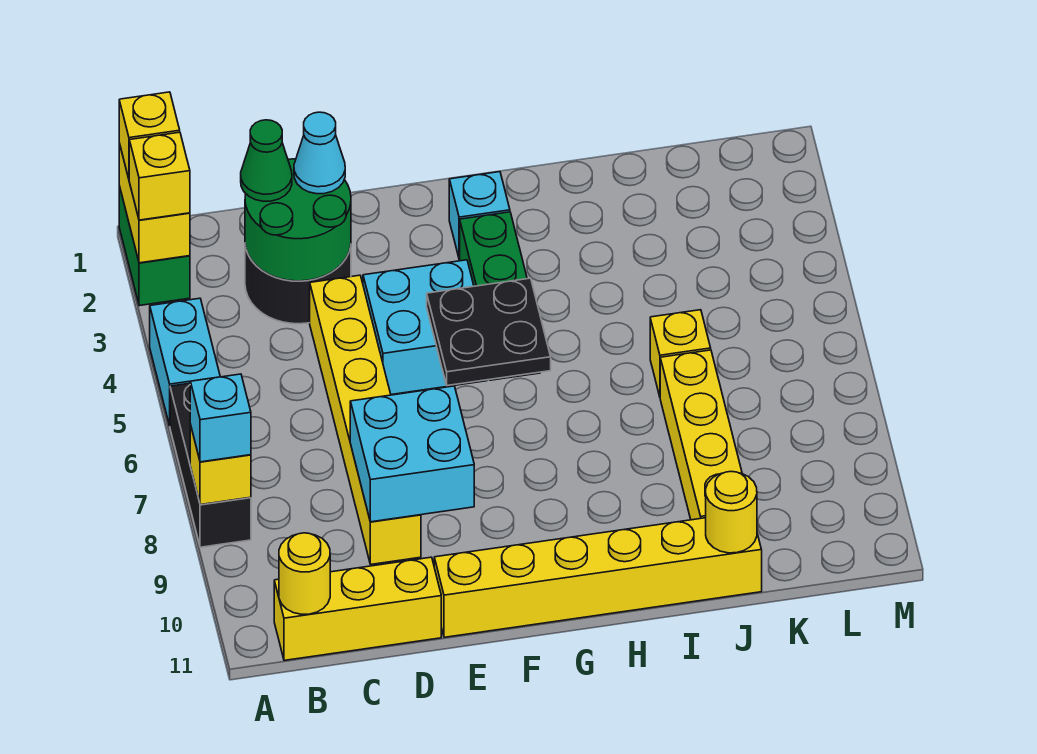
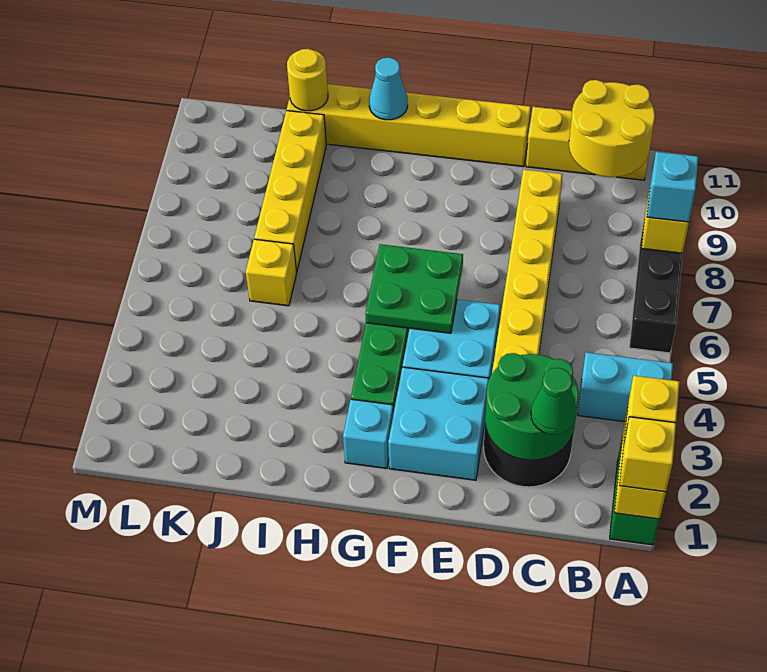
cyan brick A4:A5 level 1 -> cyan brick A4:B4 level 1
yellow round brick B11 level 2 -> yellow round brick B10:C11 level 2
cyan cone D2 level 3 -> cyan cone H11 level 2
cyan brick D8:E9 level 2 -> cyan brick E2:F3 level 1
black plate F5:G6 level 2 -> green plate F5:G6 level 2

